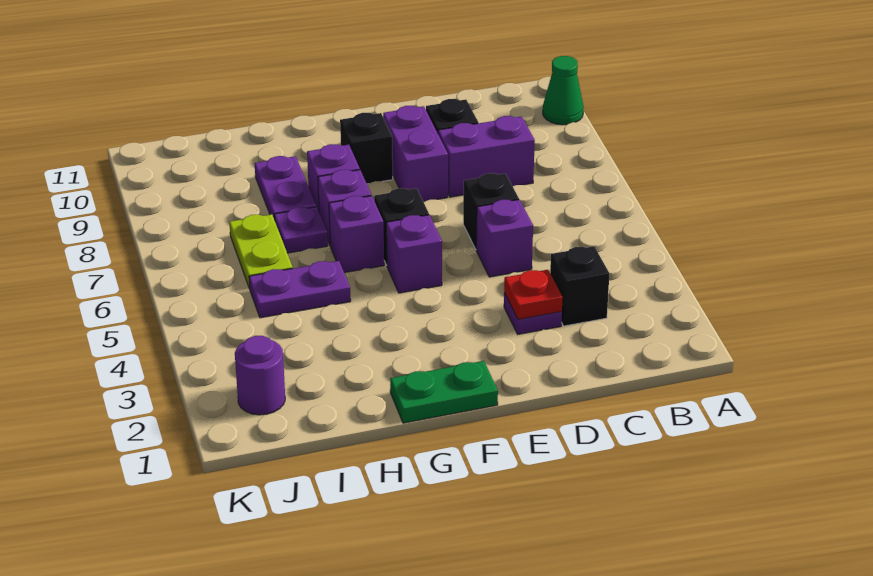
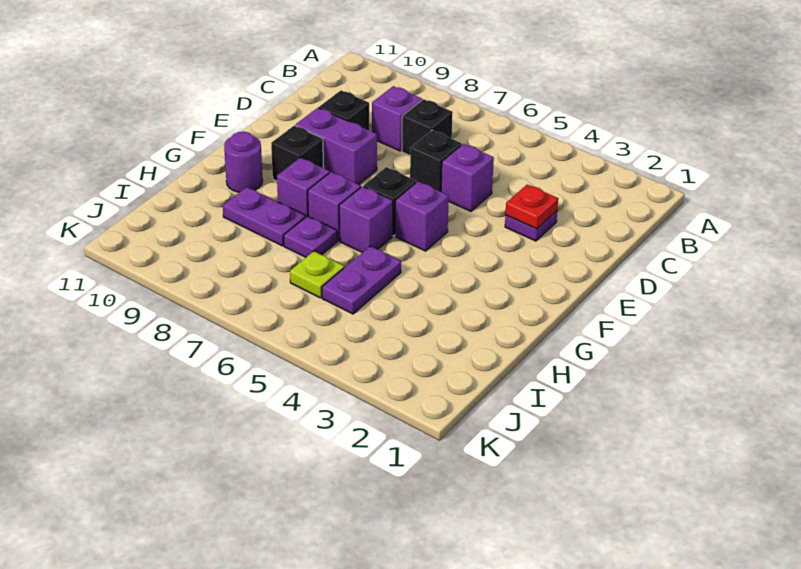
green cone A10 level 1 -> none
black brick C3 level 1 -> black brick C7 level 1
purple brick C8:D8 level 1 -> purple brick C8 level 1
green plate F1:G1 level 1 -> none
lime plate I6:I7 level 1 -> lime plate I6 level 1
purple round brick J2 level 1 -> purple round brick G10 level 1

